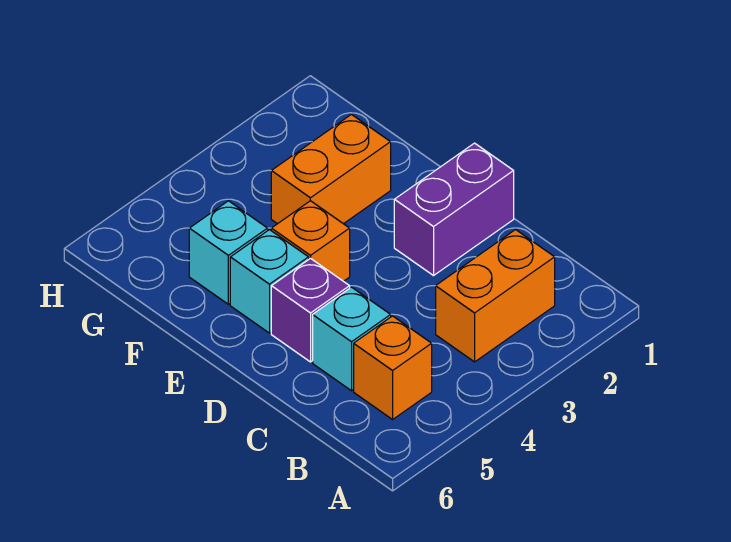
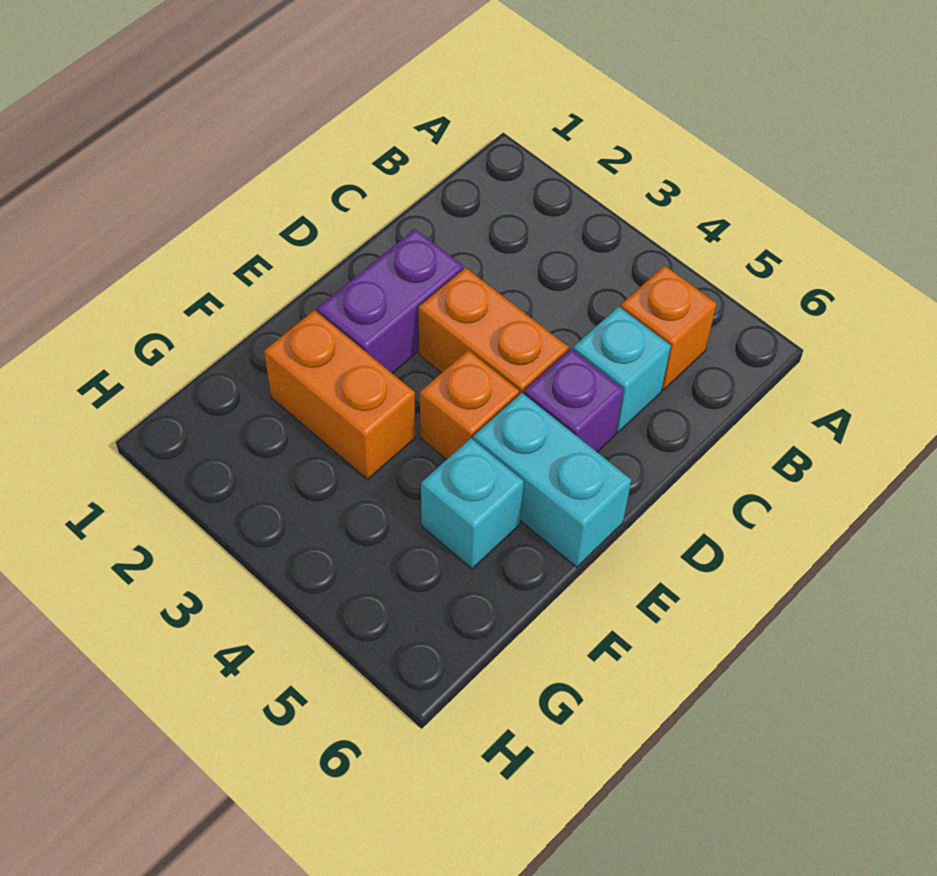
orange brick B2:B3 level 1 -> orange brick D3:D4 level 1
purple brick D1:D2 level 1 -> purple brick D2:E2 level 1
cyan brick E5 level 1 -> cyan brick E5:E6 level 1

